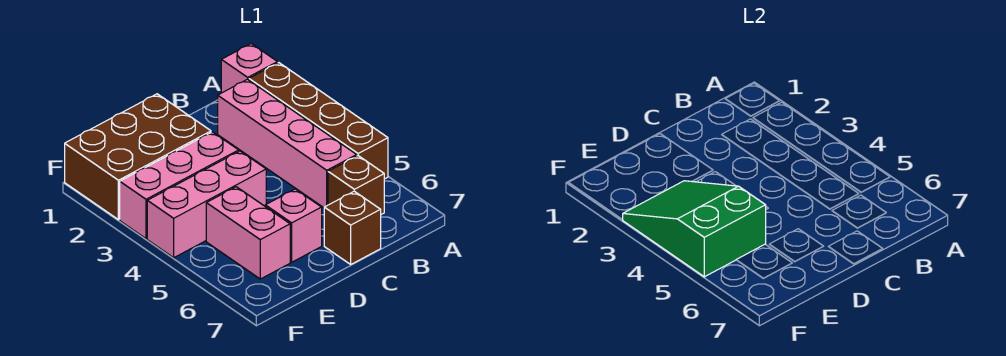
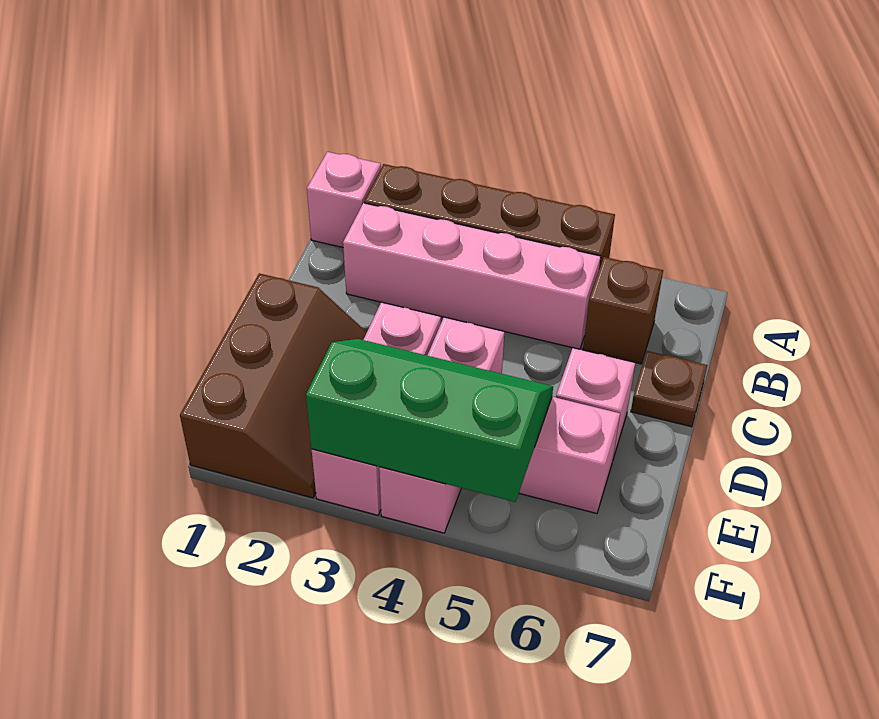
brown brick C7 level 1 -> brown plate C7 level 1
brown brick D1:F2 level 1 -> brown slope D1:F2 level 1 top 1
green slope E3:F5 level 2 top 5 -> green slope E3:F5 level 2 top F

